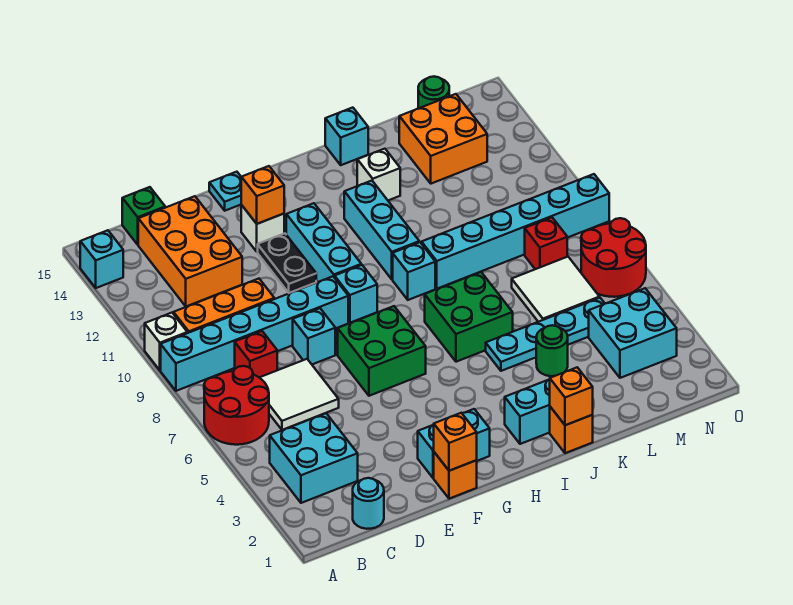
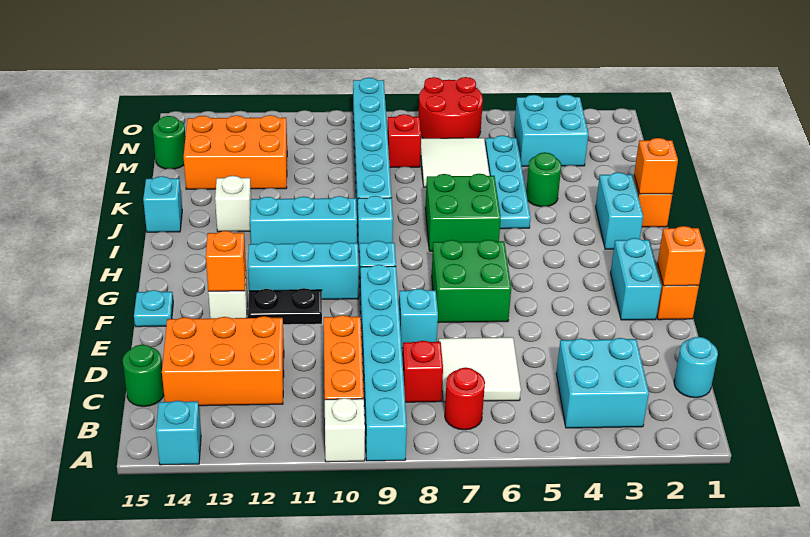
red round brick A6:B7 level 1 -> red round brick B7 level 1
green brick C15 level 1 -> green round brick C15 level 1
orange brick L13:M14 level 1 -> orange brick L12:M14 level 1

